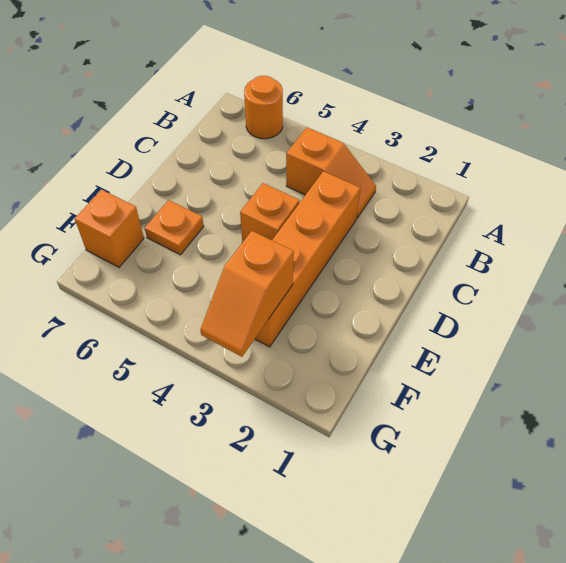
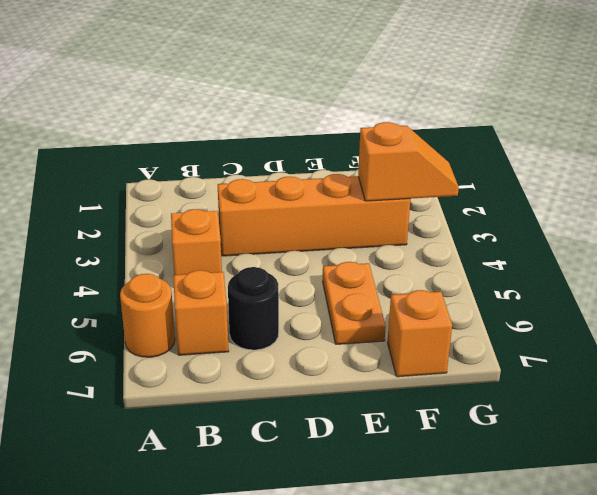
none -> black round brick C6 level 1
orange brick D4 level 1 -> orange brick B6 level 1
orange plate E6 level 1 -> orange plate E5:E6 level 1

